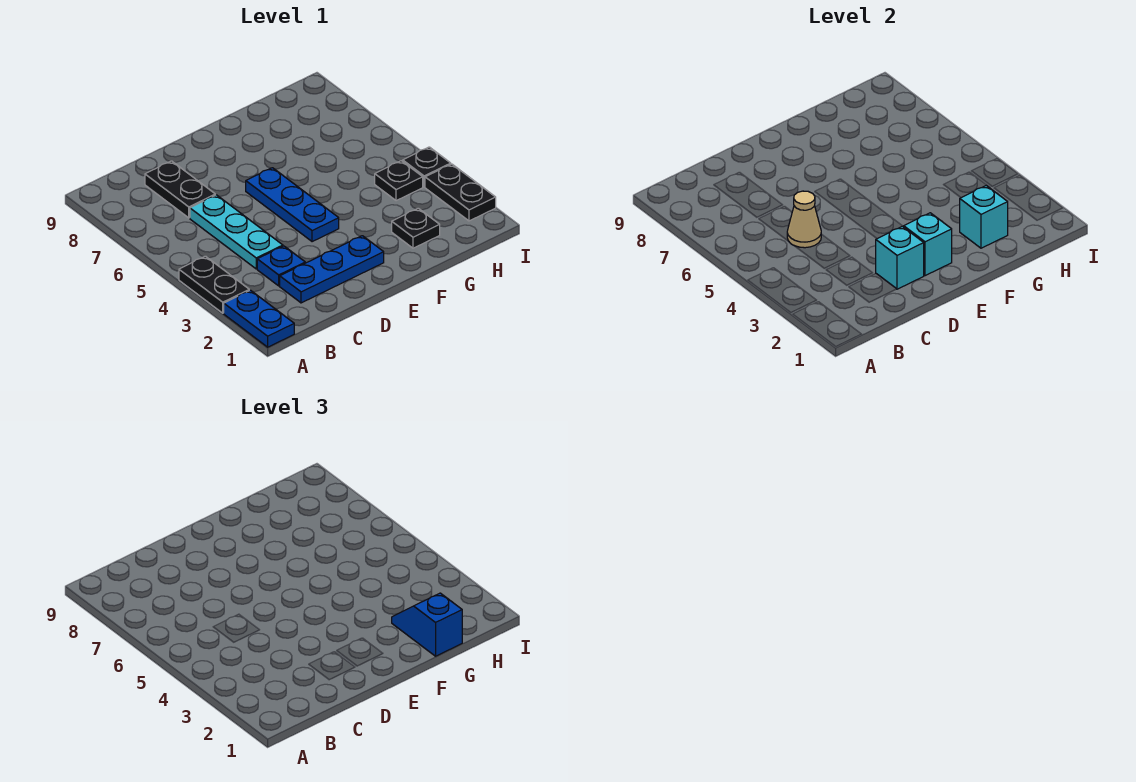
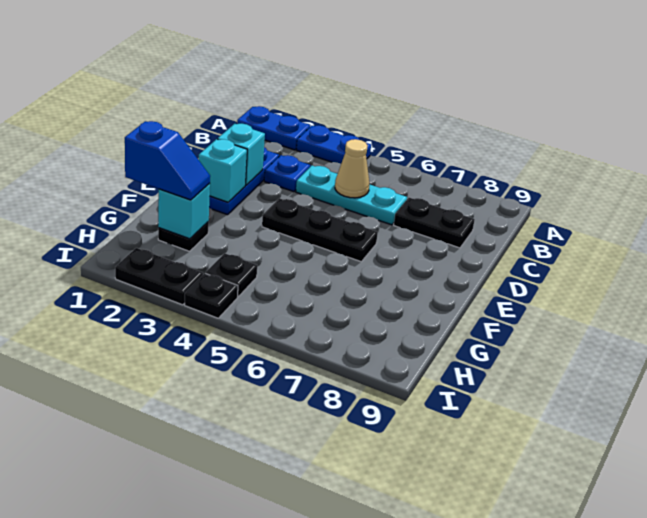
black plate A3:A4 level 1 -> blue plate A3:A4 level 1
blue plate E4:E6 level 1 -> black plate E4:E6 level 1

